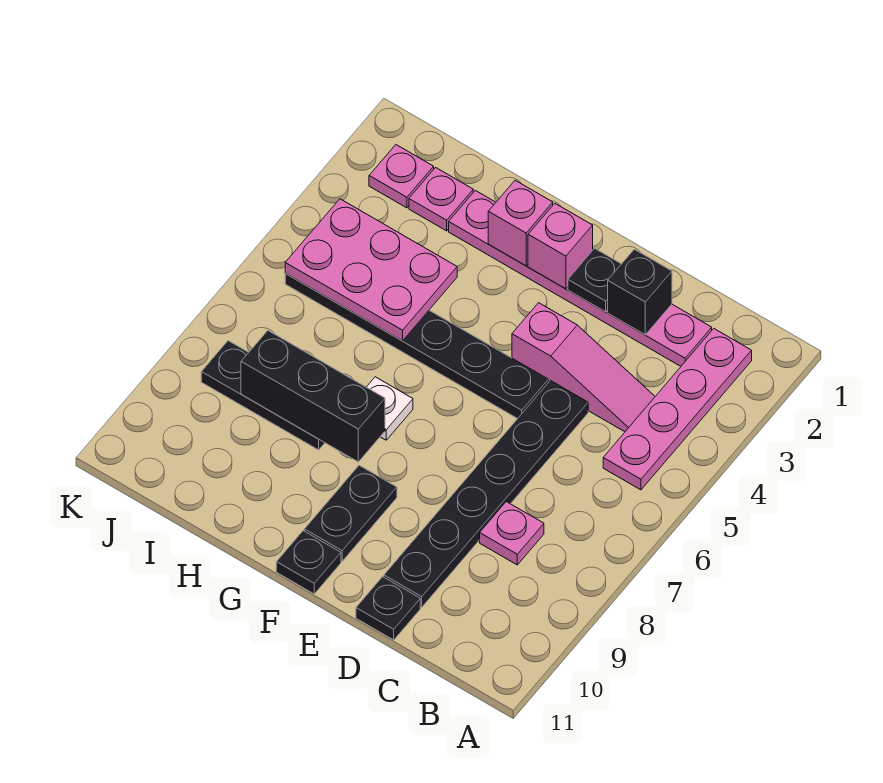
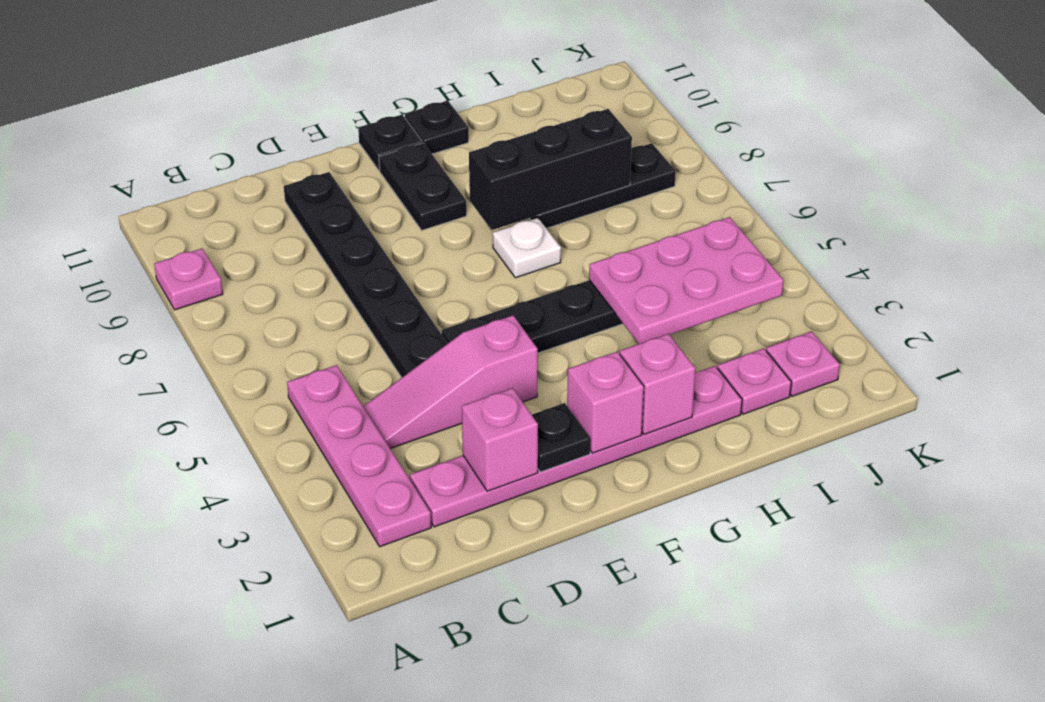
pink plate C8 level 1 -> pink plate A9 level 1
black brick D2 level 2 -> pink brick D2 level 2
black plate D11 level 1 -> black plate G11 level 1

